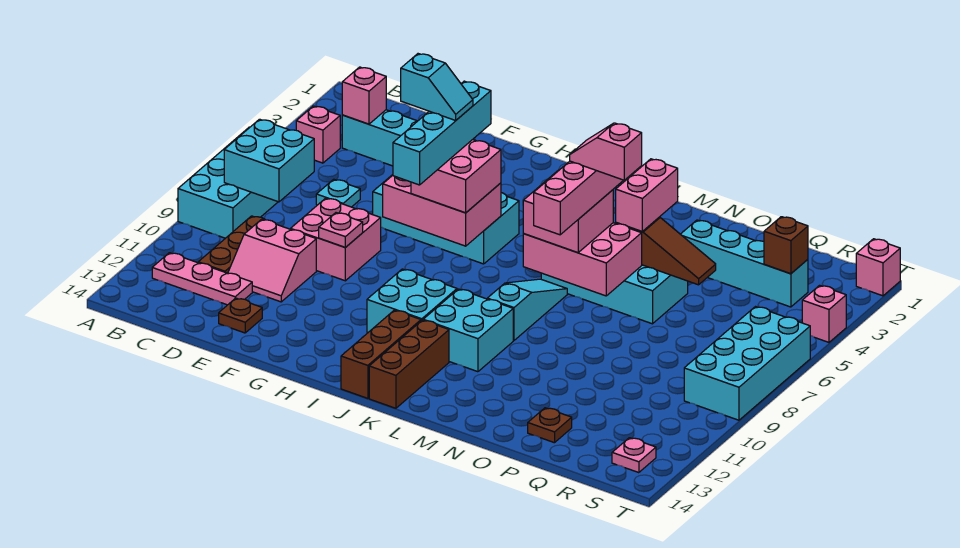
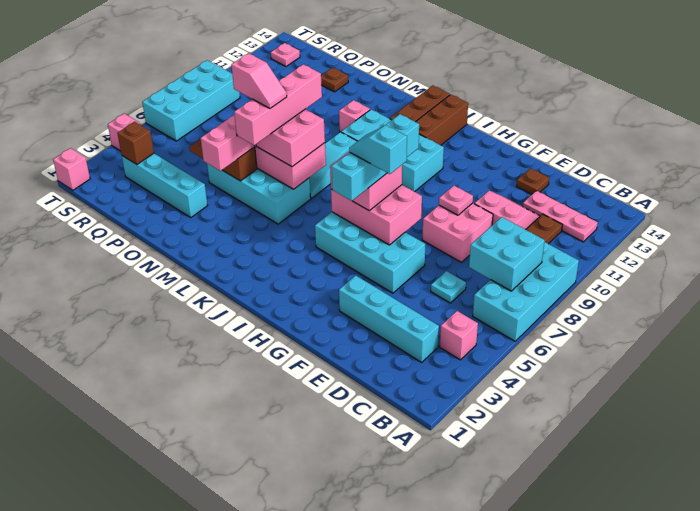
pink brick C3 level 2 -> pink brick M11 level 1

